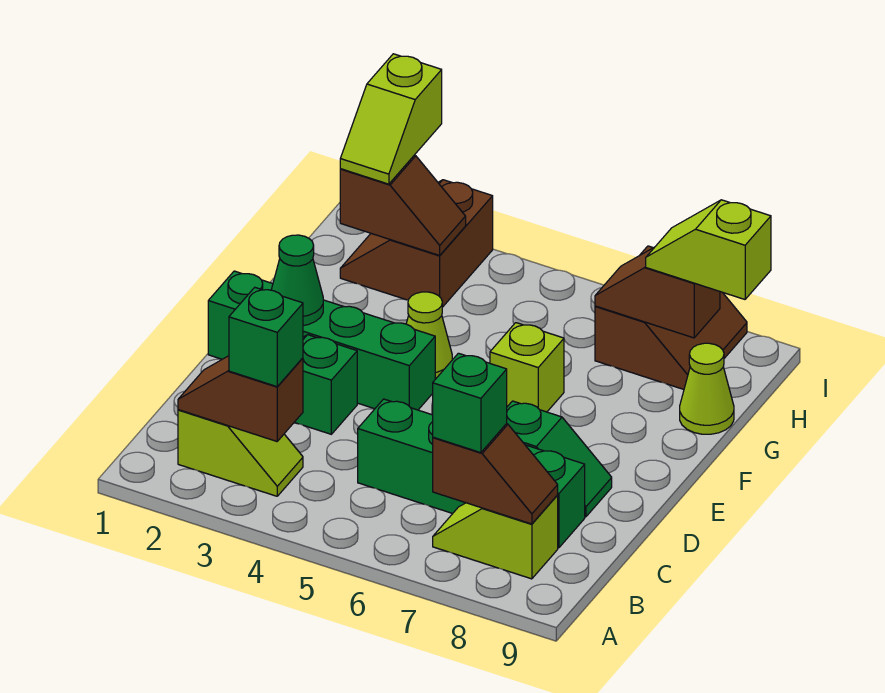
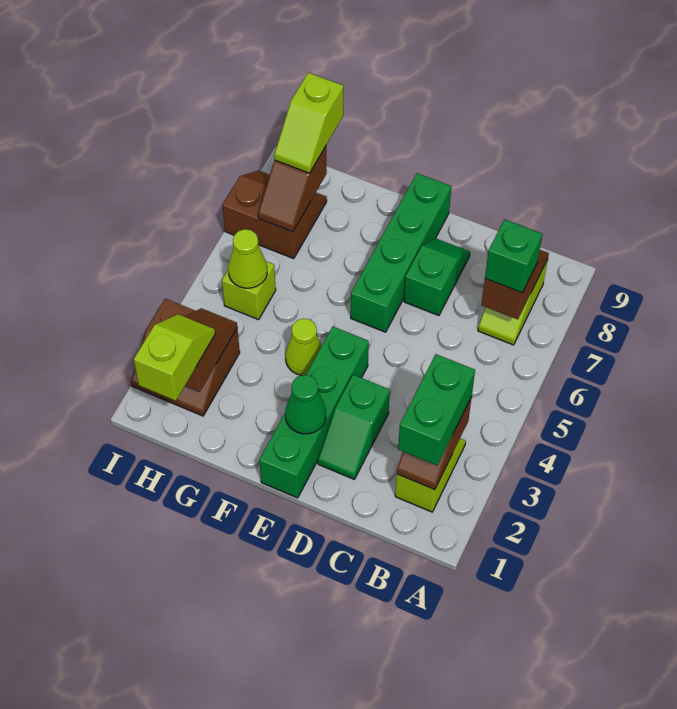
green brick B3 level 3 -> green brick B2:B3 level 3
green brick C5:C8 level 1 -> green brick E6:E9 level 1
lime brick F6 level 1 -> lime brick H5 level 1
lime cone G9 level 1 -> lime cone H5 level 2
lime slope H2:I2 level 3 top I -> lime slope H1:H2 level 3 top 1

